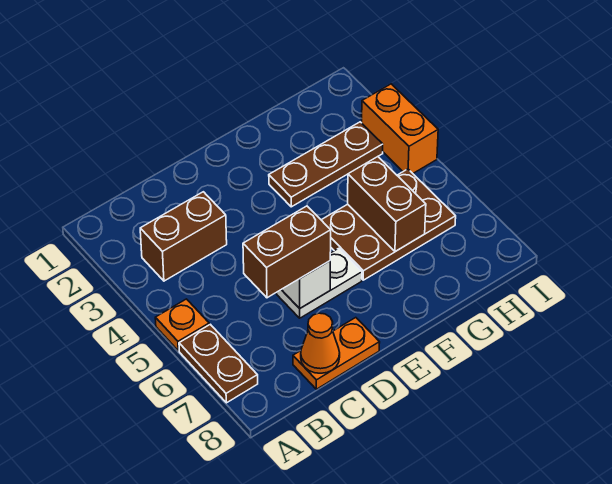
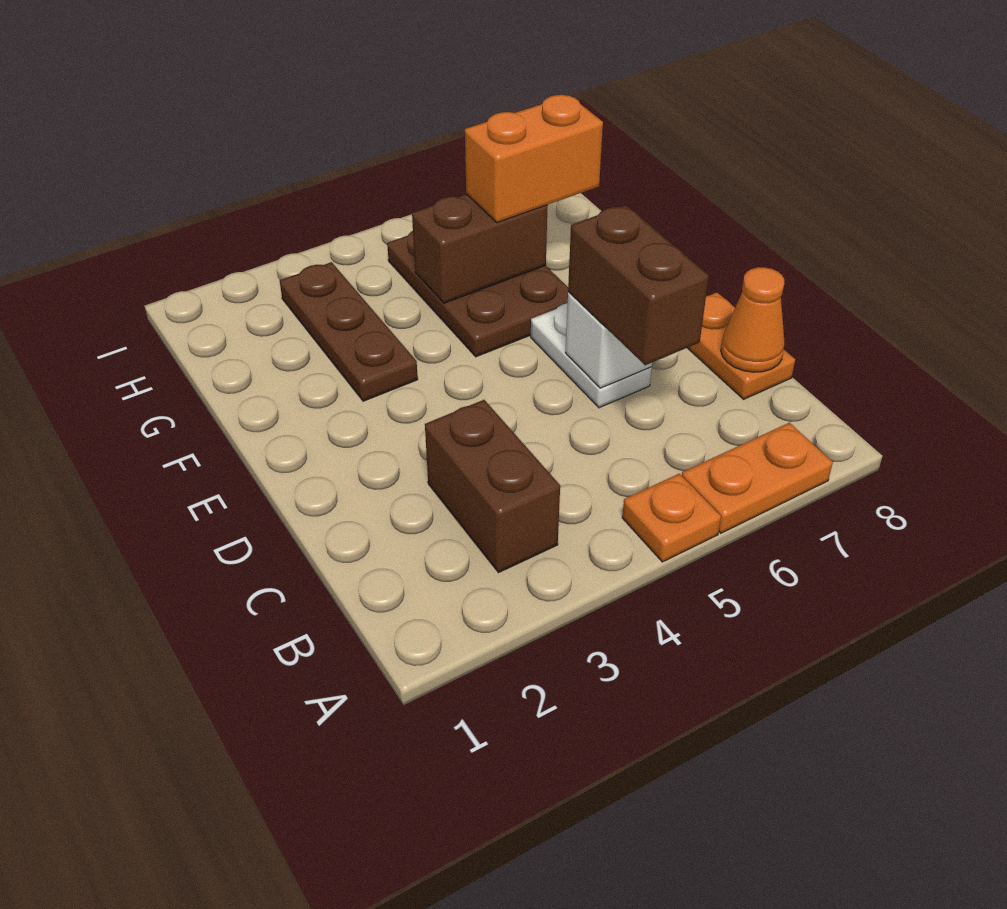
brown plate A6:A7 level 1 -> orange plate A6:A7 level 1
orange brick I3:I4 level 1 -> orange brick G6:G7 level 3

